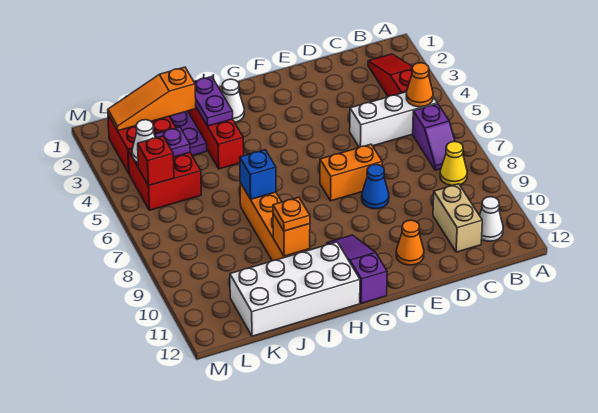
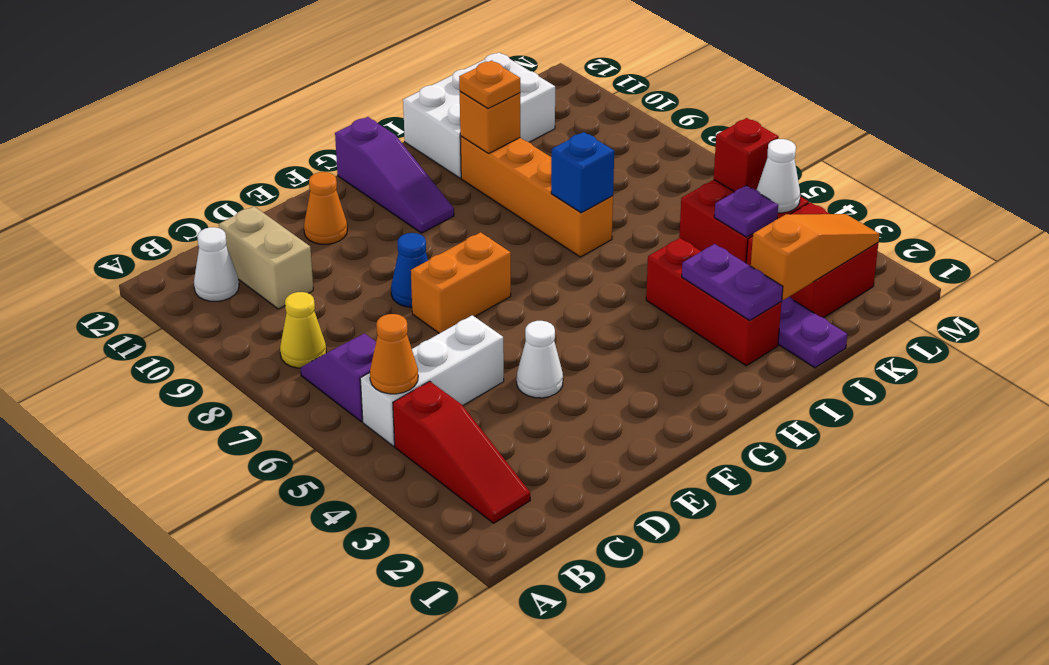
white cone H2 level 1 -> white cone E4 level 1
white brick H11:K12 level 1 -> white brick I11:K12 level 1

